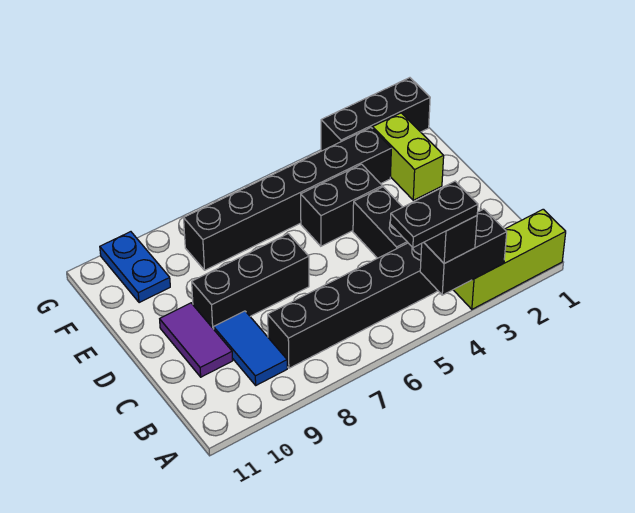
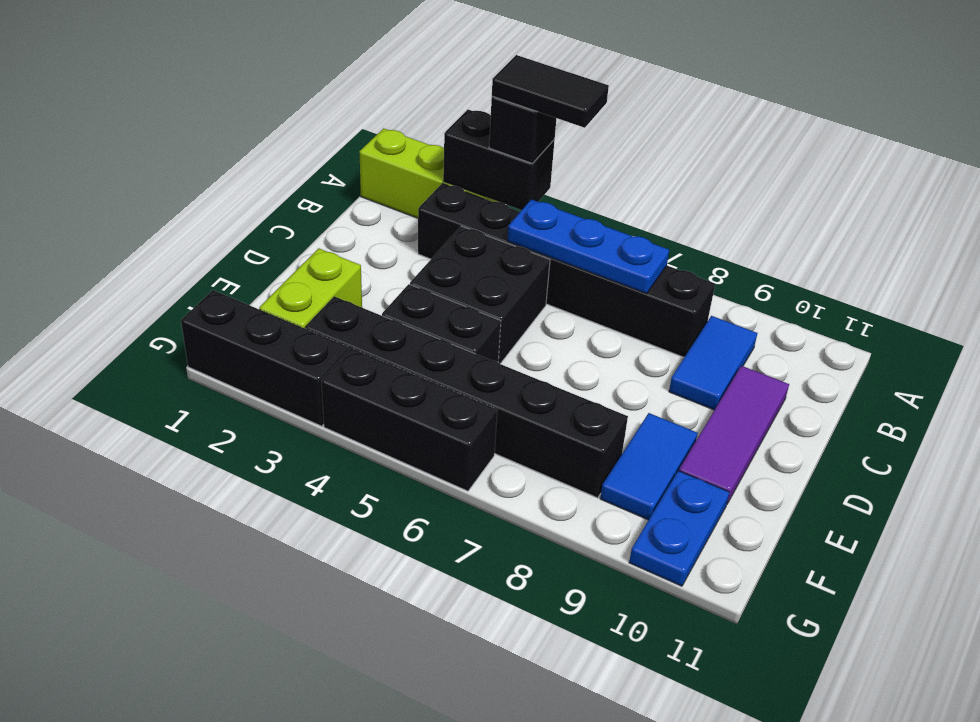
black plate A4:A5 level 4 -> black tile A4:A5 level 4
none -> blue plate B5:B7 level 2
black brick C4:D4 level 1 -> black brick C4:D5 level 1
purple tile C10:D10 level 1 -> purple tile C10:E10 level 1
black brick D7:D9 level 1 -> black brick G4:G6 level 1
none -> blue tile E9:F9 level 1

